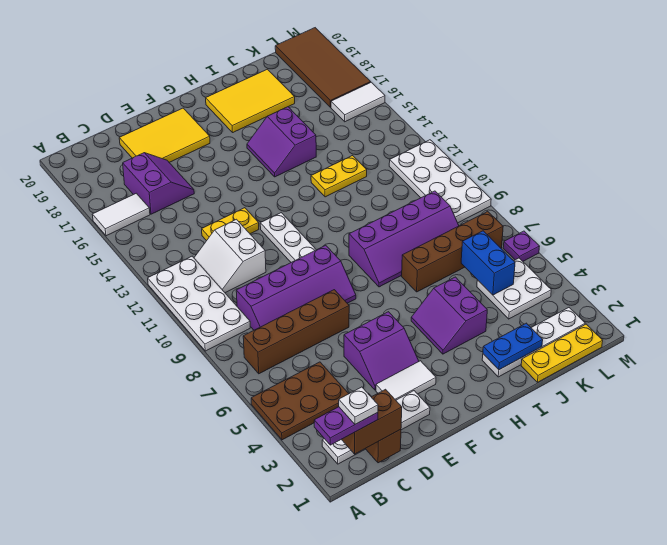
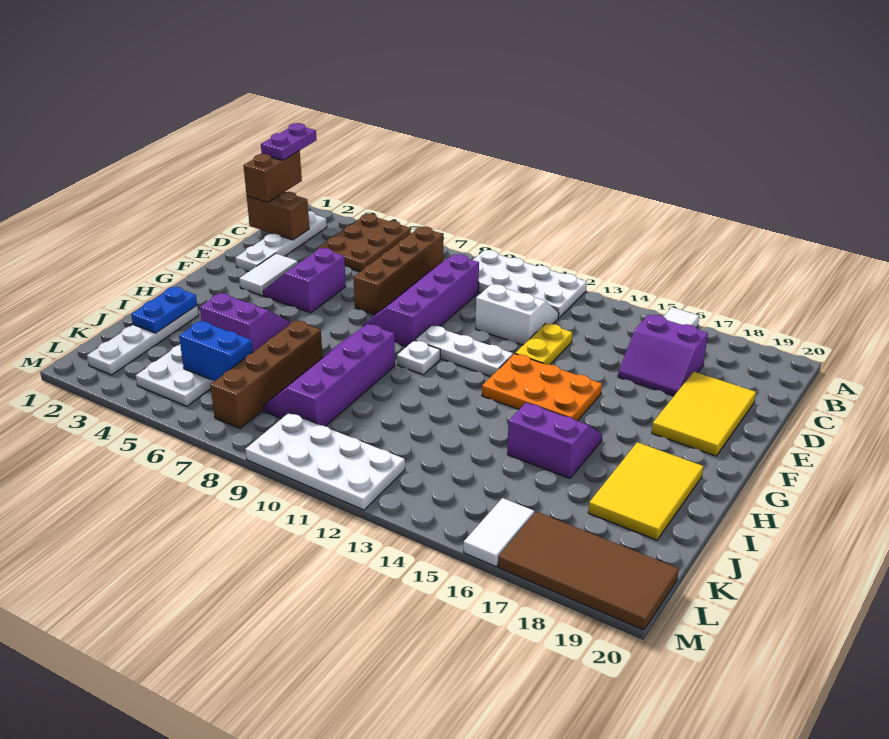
white plate B1 level 5 -> white plate G10 level 1
none -> orange plate F13:G15 level 1
yellow plate I13:J13 level 1 -> none
yellow plate J1:L1 level 1 -> none
purple plate M6 level 1 -> none

